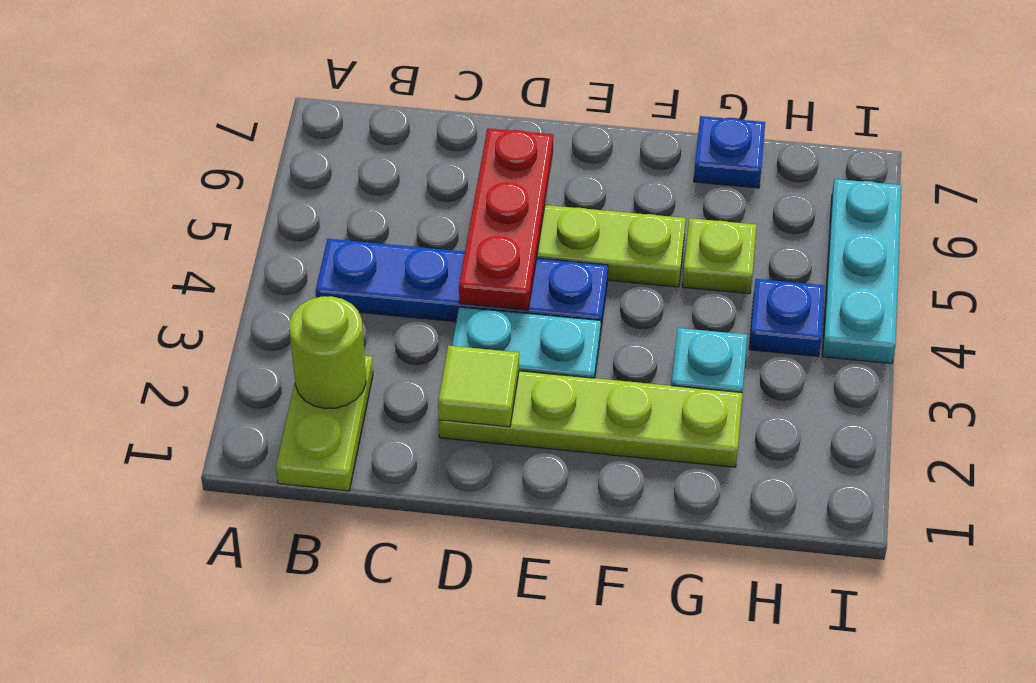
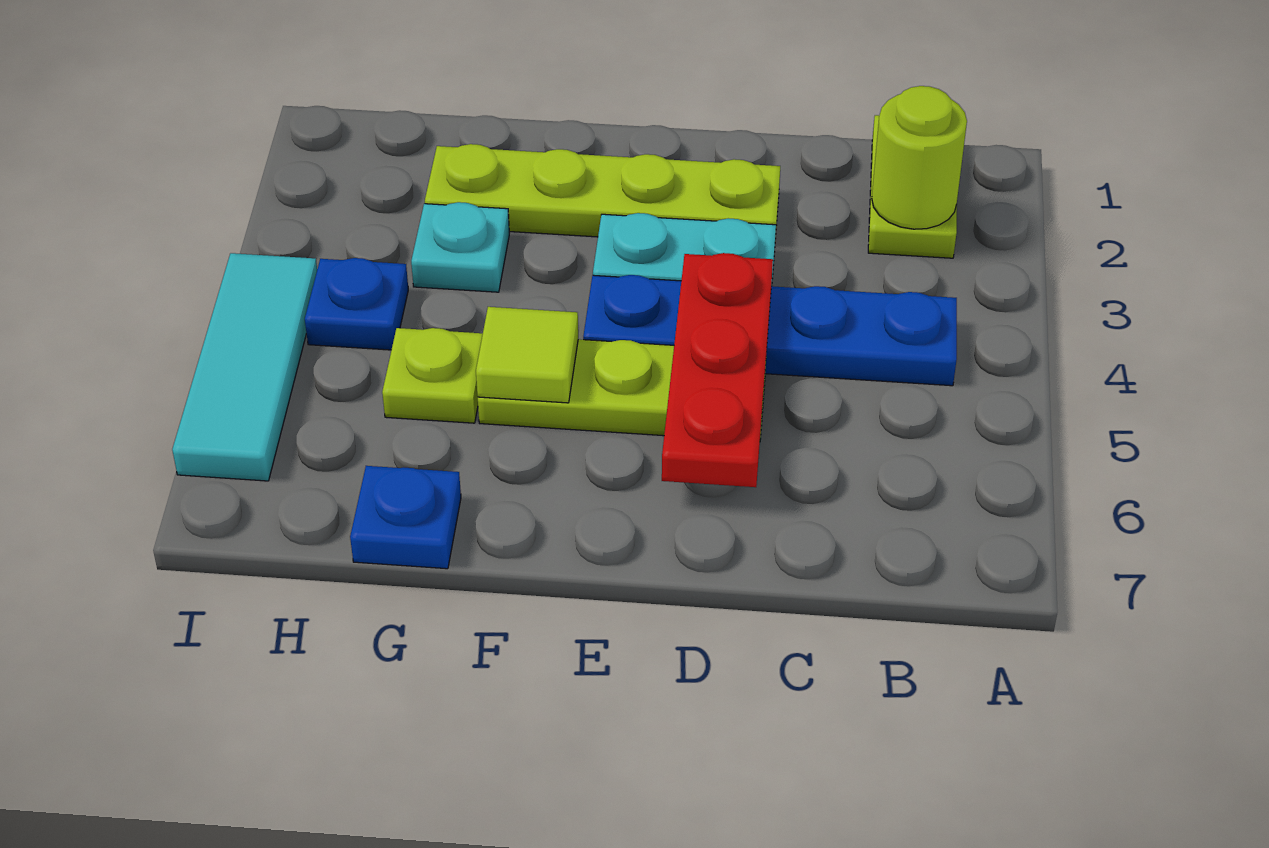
lime tile D2 level 2 -> lime tile F5 level 2
cyan plate I4:I6 level 1 -> cyan tile I4:I6 level 1

